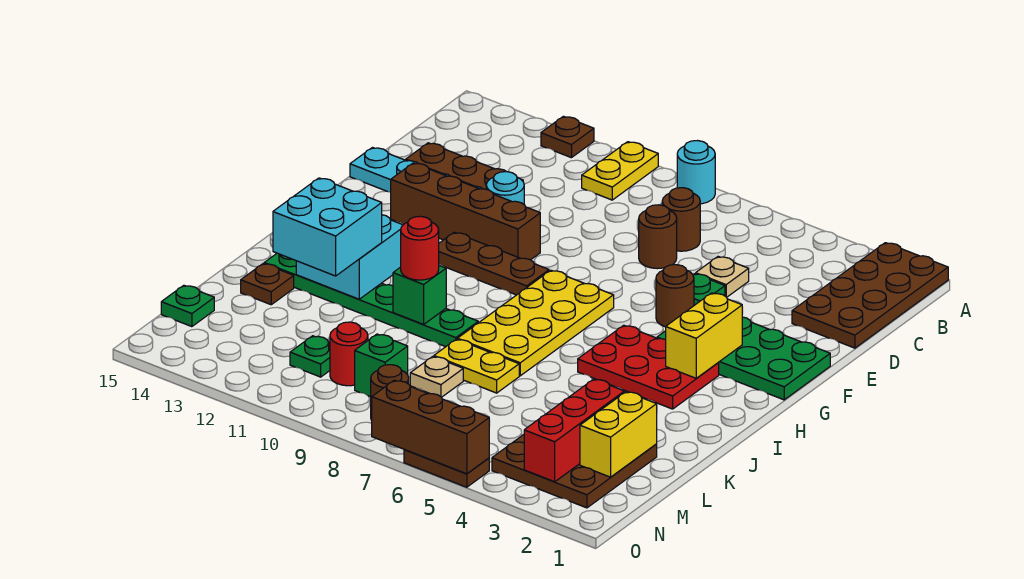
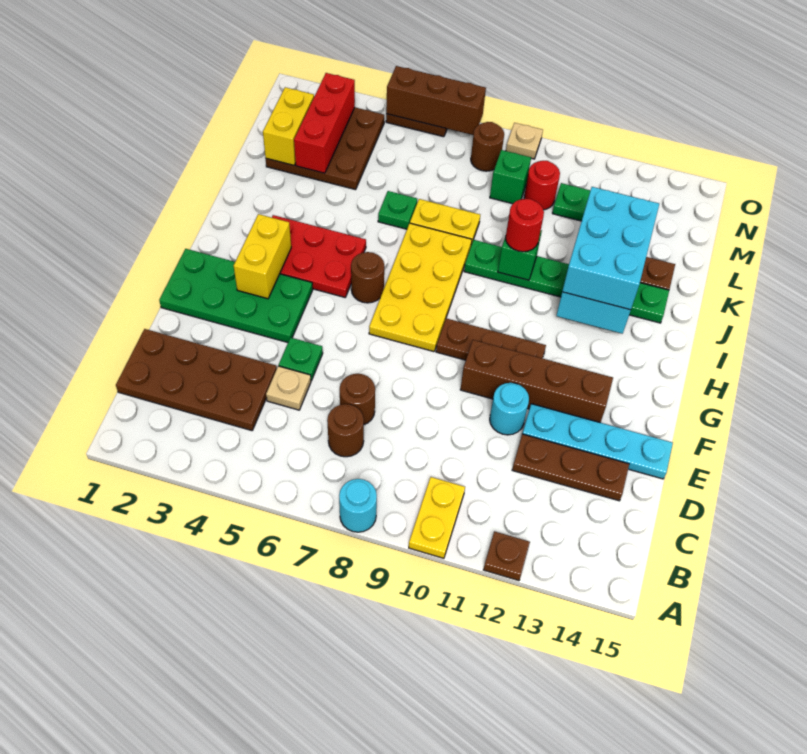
brown plate A1:D2 level 1 -> brown plate C1:D4 level 1
brown round brick F5 level 1 -> brown round brick H6 level 1
cyan brick J12:K13 level 3 -> cyan brick I12:K13 level 3
tan plate L8 level 1 -> tan plate O9 level 1
green plate M15 level 1 -> green plate K6 level 1

